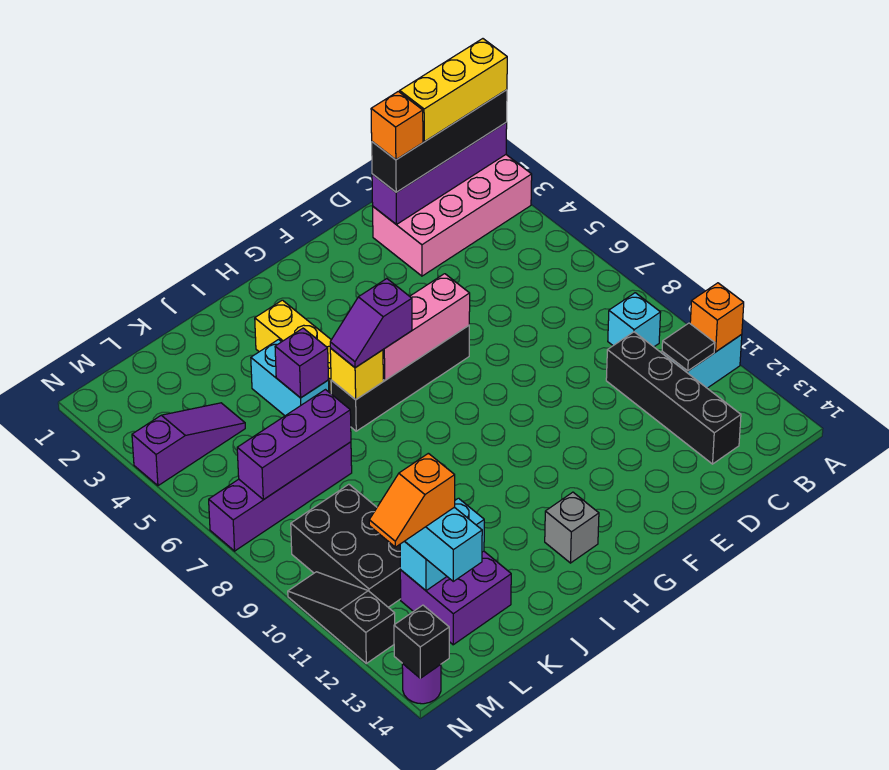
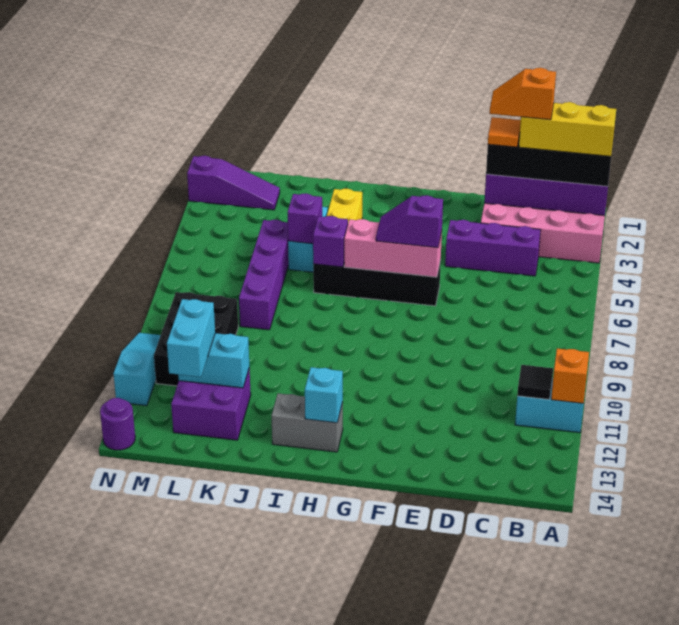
cyan brick B9 level 1 -> cyan brick H13 level 2
black brick C10:C13 level 1 -> none
orange brick D2 level 4 -> orange tile D2 level 4
purple slope H6:I6 level 3 top H -> purple slope F6:G6 level 3 top F
grey brick H13 level 1 -> grey brick H13:I13 level 1
yellow brick I6 level 2 -> purple brick I6 level 2
purple brick K7:N7 level 1 -> purple brick K5:K8 level 1
purple brick K7:M7 level 2 -> purple brick C4:E4 level 1
purple slope L4:N4 level 1 top N -> purple slope L2:N2 level 1 top N
orange slope L12:M12 level 4 top L -> orange slope C2:D2 level 5 top C
black slope N10:N12 level 1 top 12 -> cyan slope N10:N12 level 1 top 12
black brick N14 level 2 -> none

